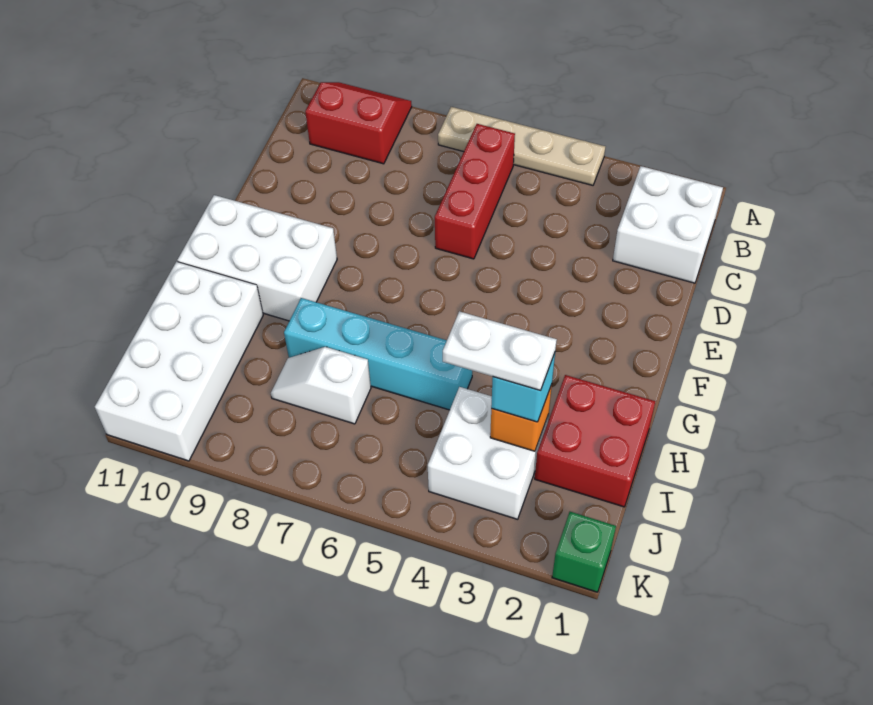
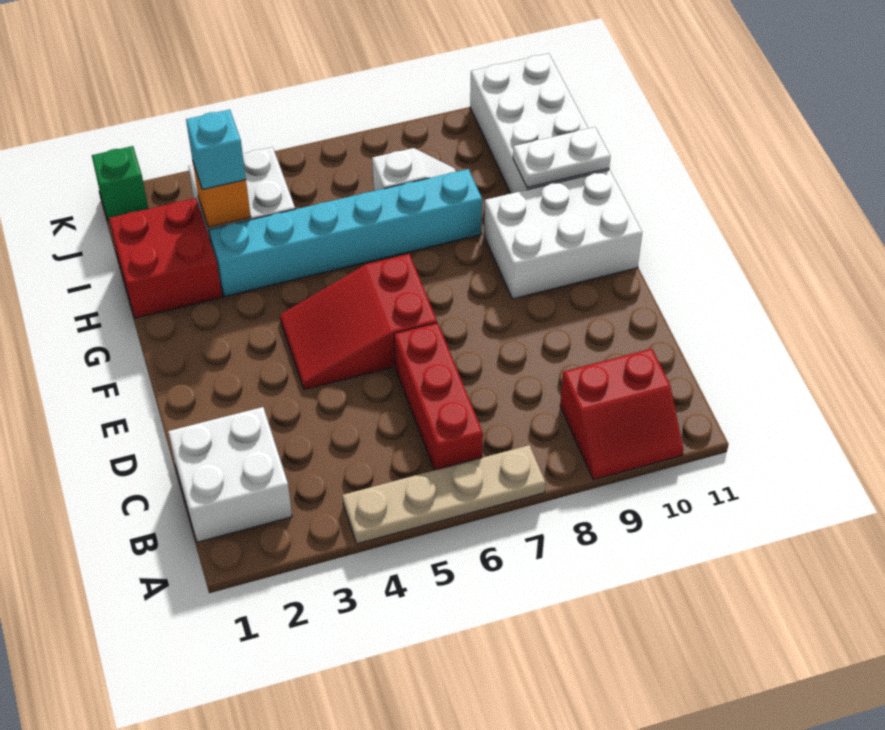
none -> red slope E4:F6 level 1 top 6
cyan brick H5:H8 level 1 -> cyan brick H3:H8 level 1
white plate I3:I4 level 4 -> white plate H10:H11 level 2

